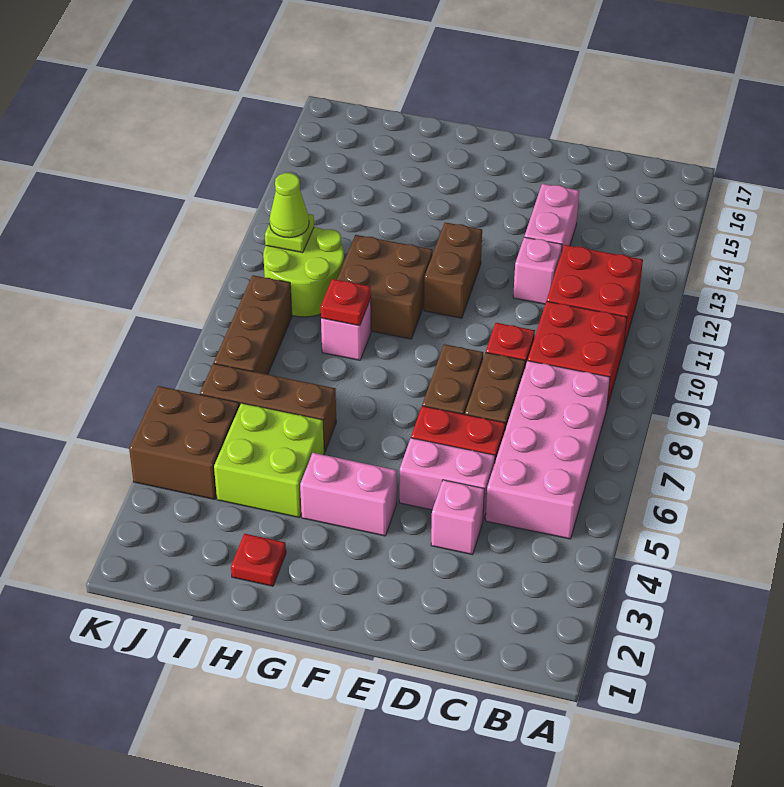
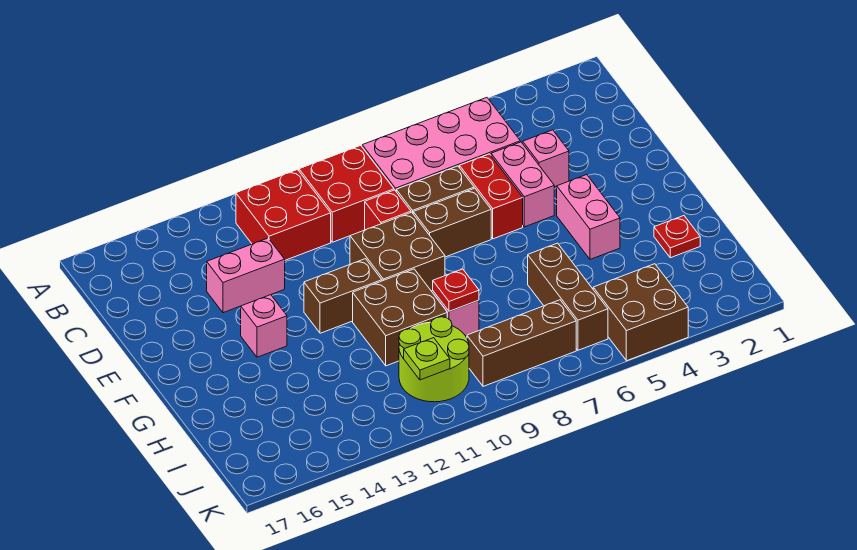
pink brick D12 level 1 -> pink brick F14 level 1
none -> brown brick E9:F10 level 1
lime brick H4:I5 level 1 -> none
lime cone J11 level 3 -> none

